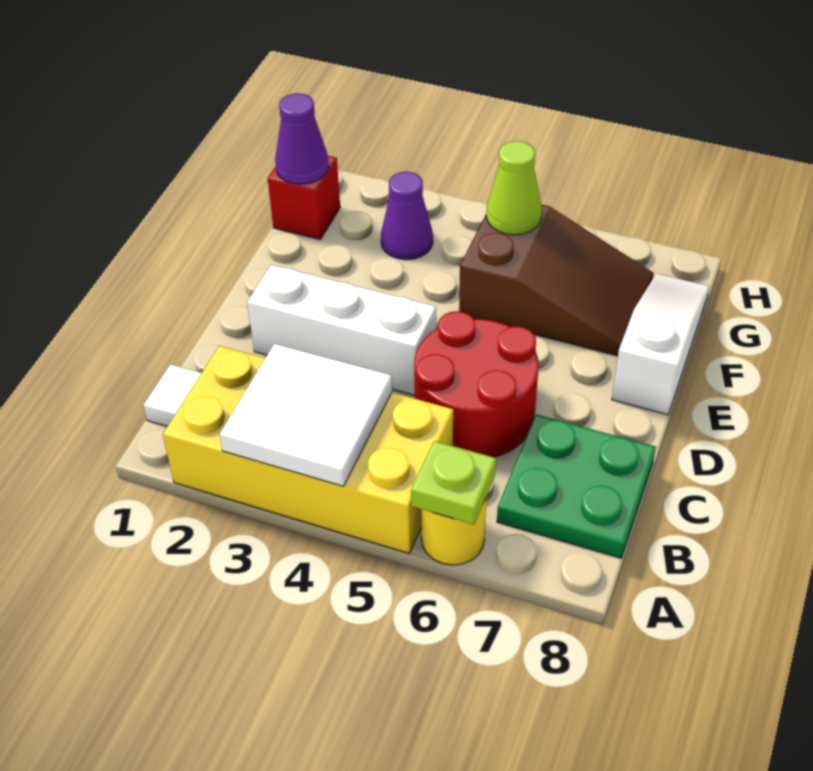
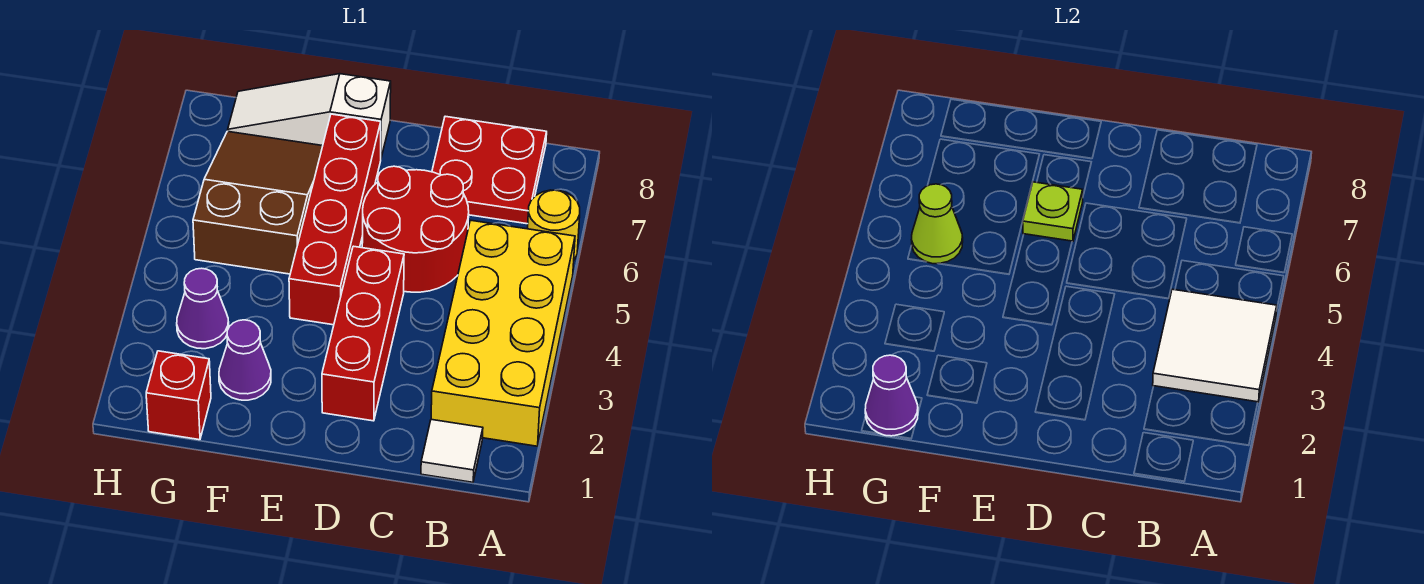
lime plate A6 level 2 -> lime plate E6 level 2
green plate B7:C8 level 1 -> red plate B7:C8 level 1
white brick D2:D4 level 1 -> red brick D2:D4 level 1
none -> red brick E4:E7 level 1
none -> purple cone F2 level 1

